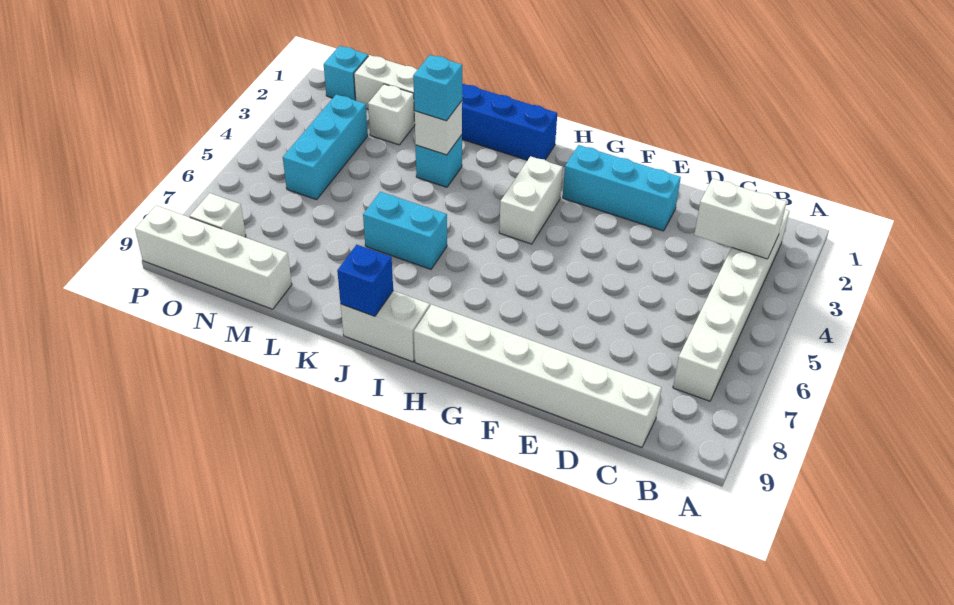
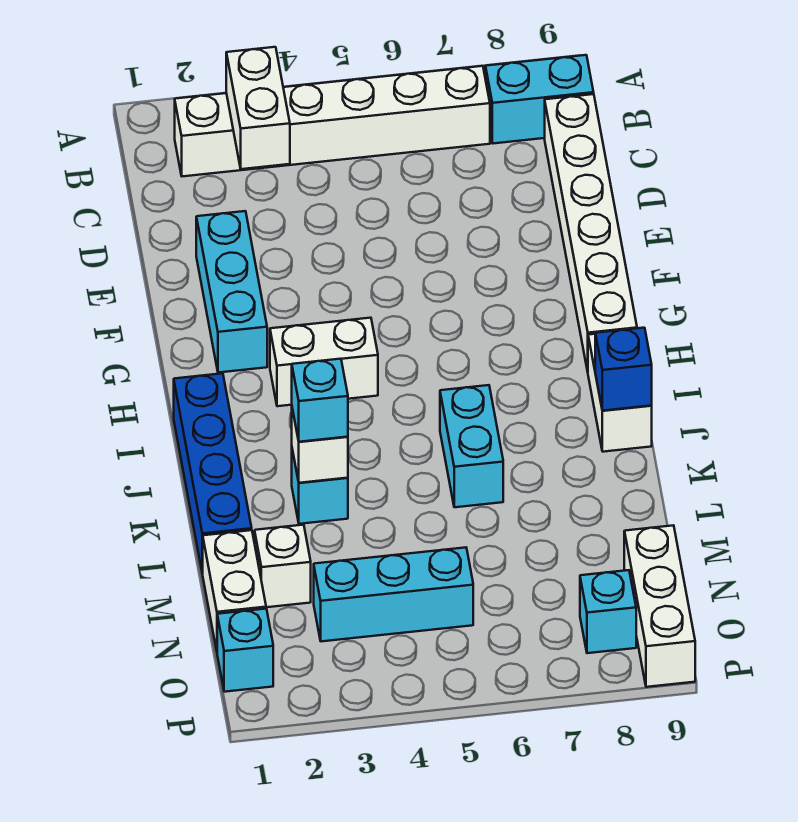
none -> cyan brick B8:B9 level 1
white brick M9:P9 level 1 -> white brick N9:P9 level 1
white brick O8 level 1 -> cyan brick O8 level 1

